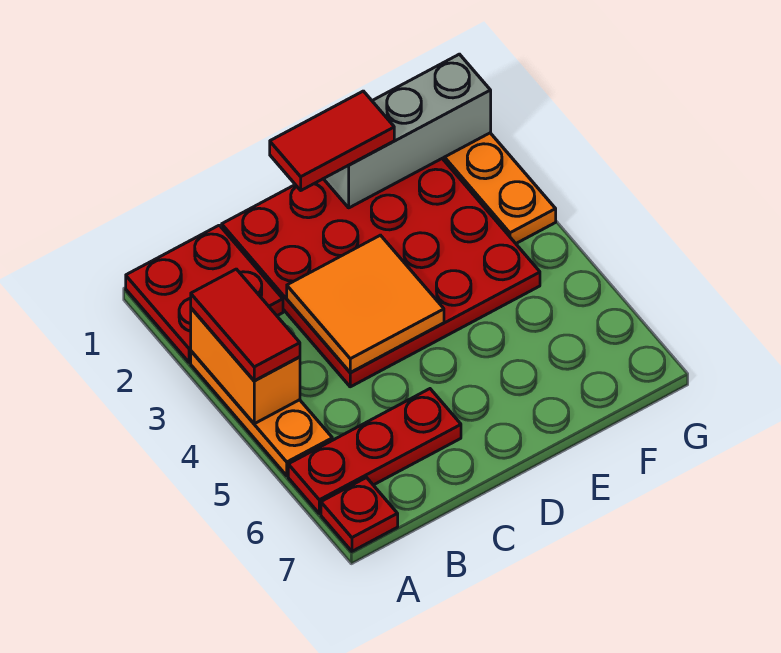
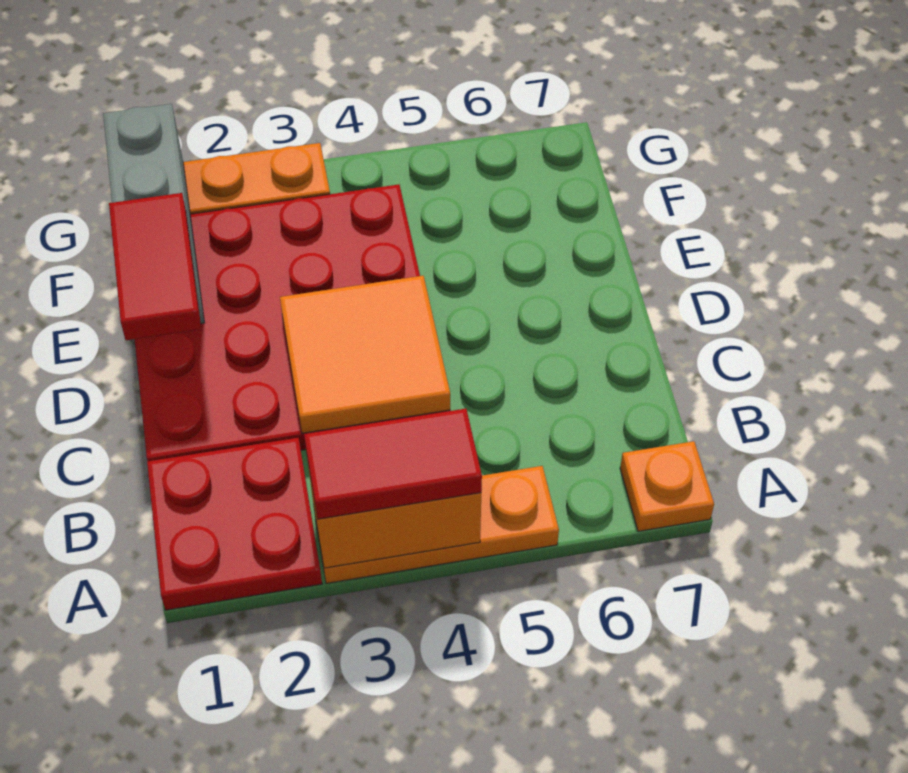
red plate A6:C6 level 1 -> none
red plate A7 level 1 -> orange plate A7 level 1

